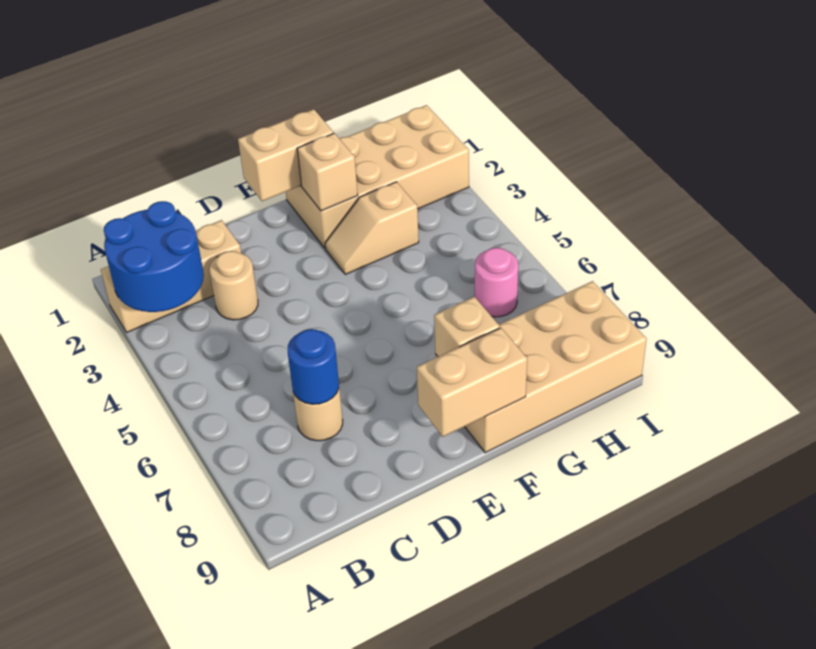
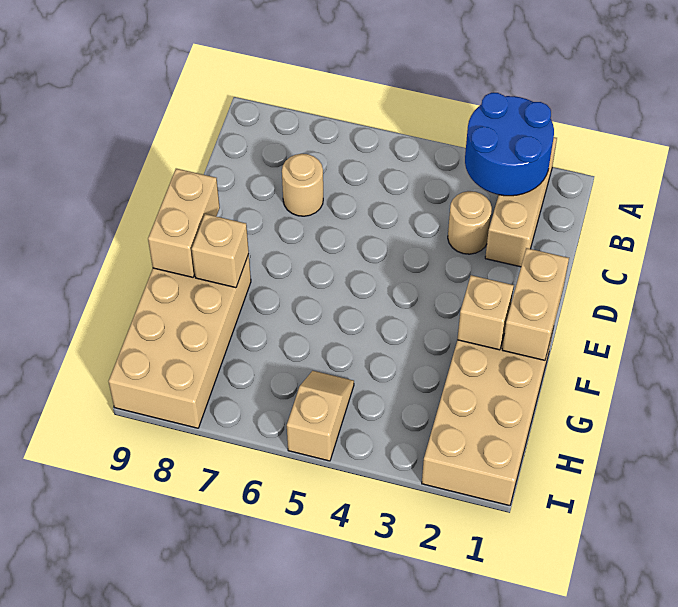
blue round brick C7 level 2 -> none
tan slope F3:G3 level 1 top G -> tan slope H5:I5 level 1 top I
pink round brick H6 level 1 -> none

